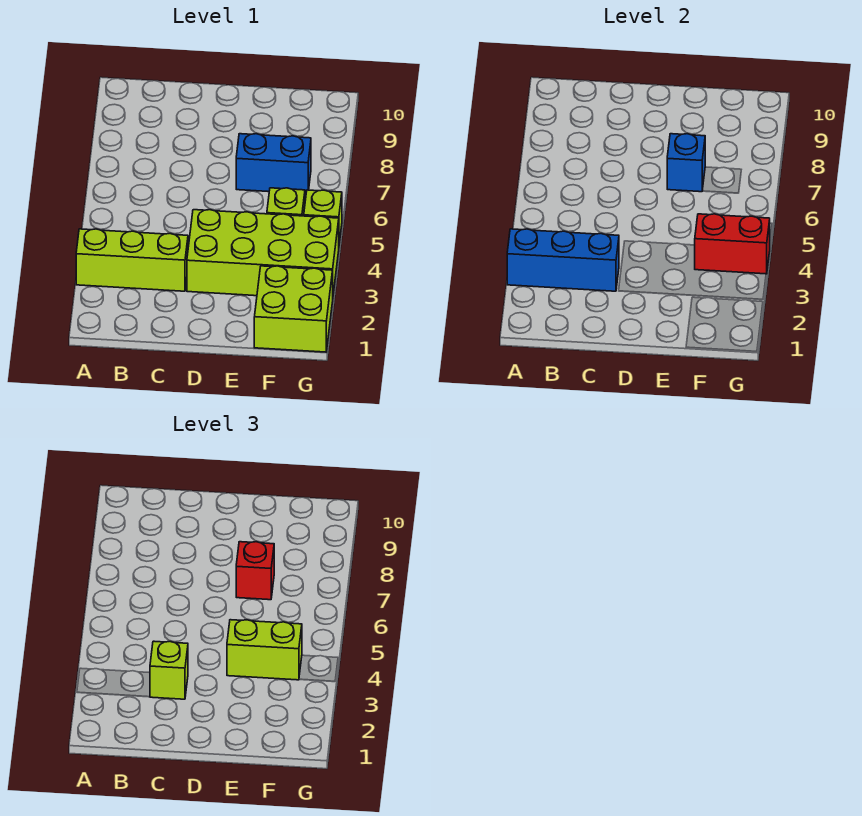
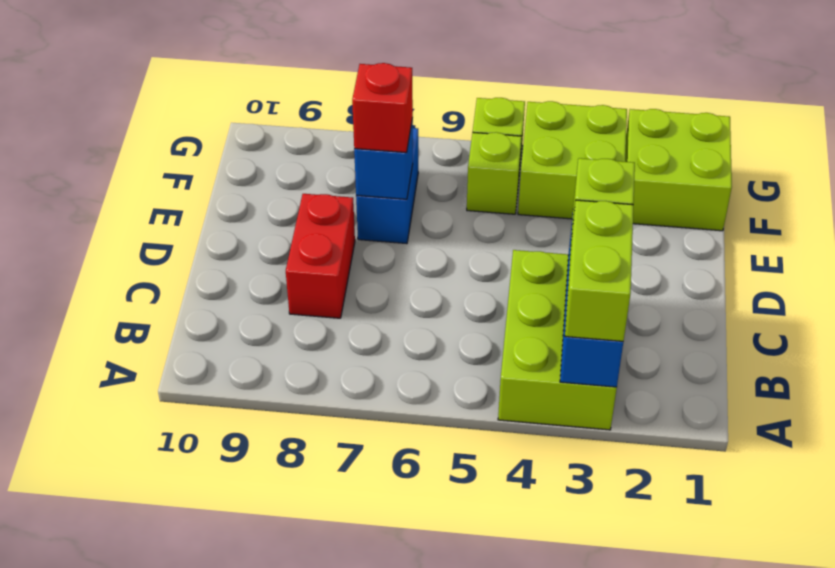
lime brick A3:C3 level 1 -> lime brick A3:C4 level 1
lime brick D3:G4 level 1 -> lime brick F3:G4 level 1
lime brick E4:F4 level 3 -> lime brick A3:B3 level 3
red brick F4:G4 level 2 -> red brick C8:D8 level 1

